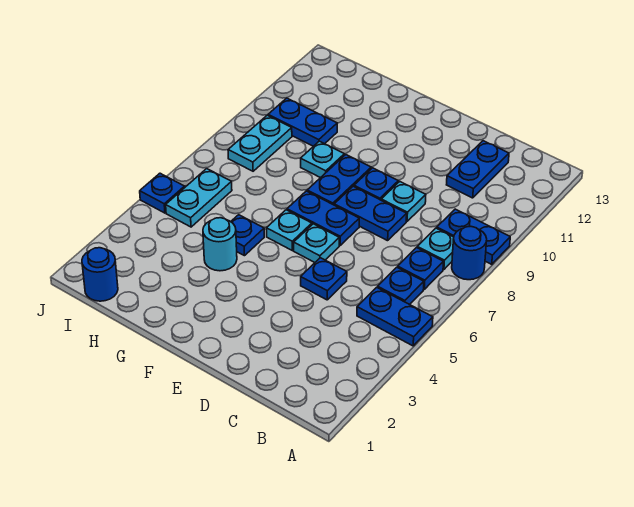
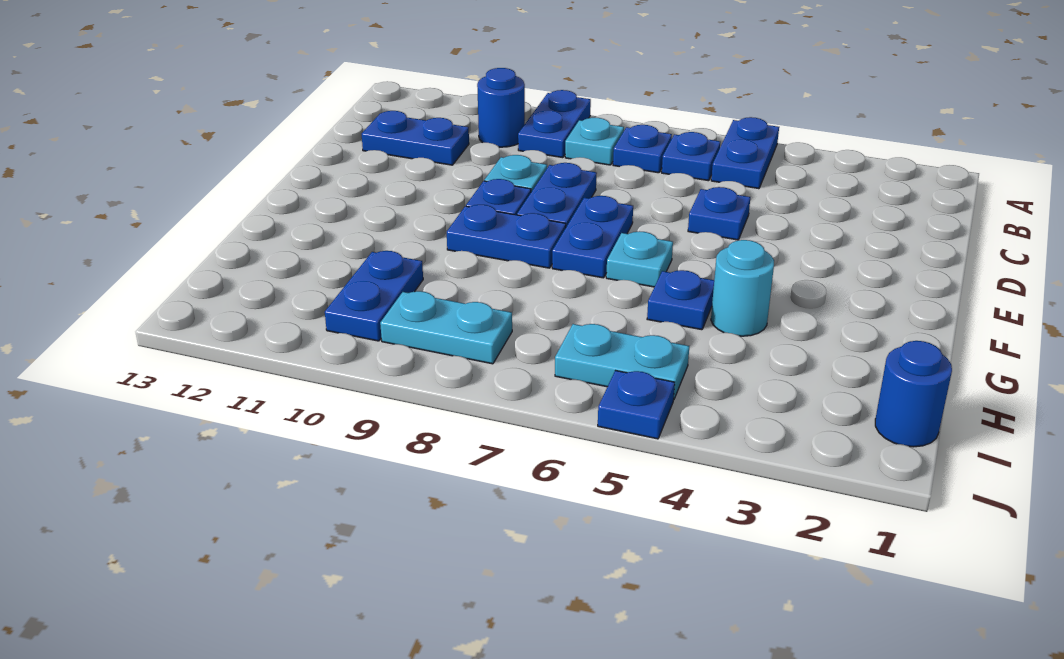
blue round brick A8 level 1 -> blue round brick B10 level 1
cyan plate E6 level 1 -> none
cyan plate G9 level 1 -> none

